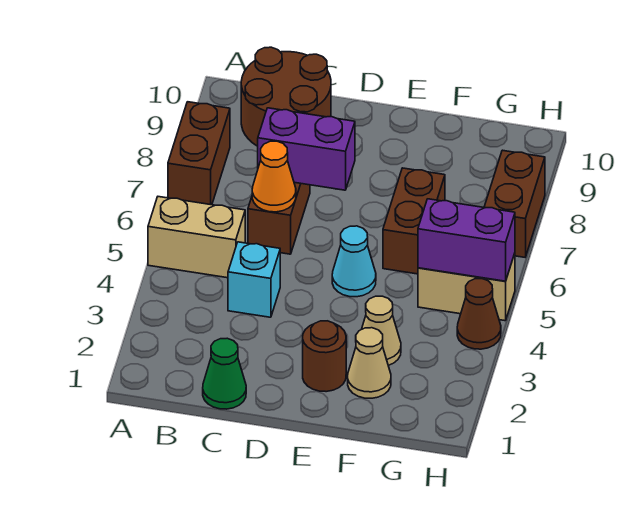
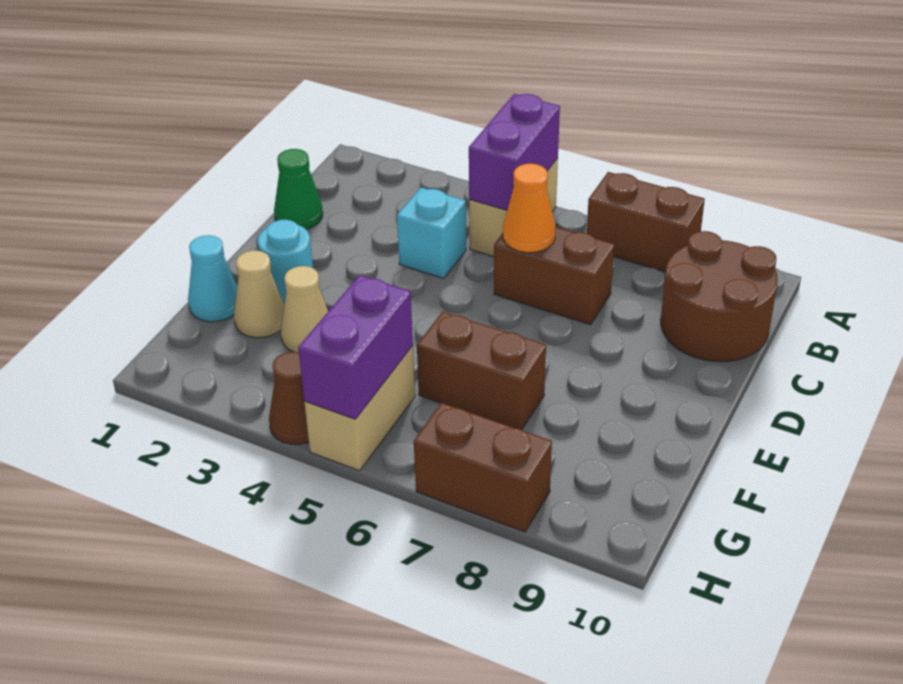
purple brick C7:D7 level 2 -> purple brick A5:B5 level 2
brown round brick E2 level 1 -> cyan round brick E2 level 1
cyan cone E5 level 1 -> cyan cone F1 level 1

